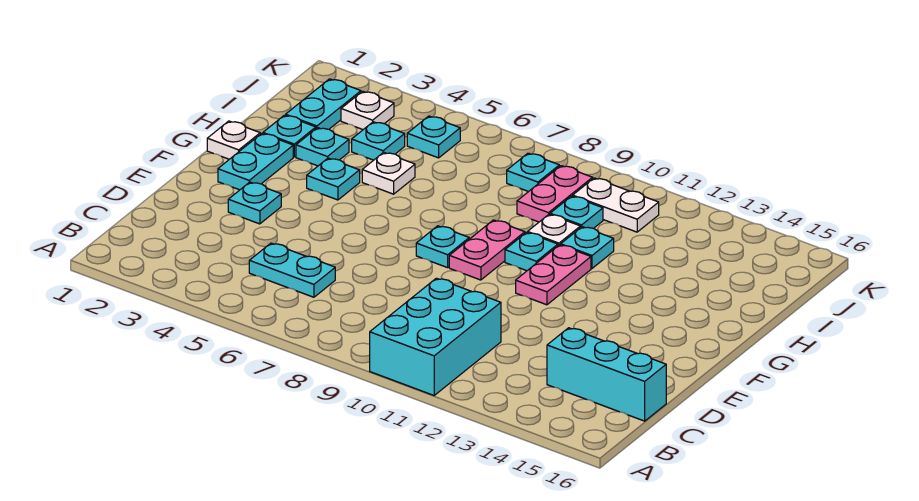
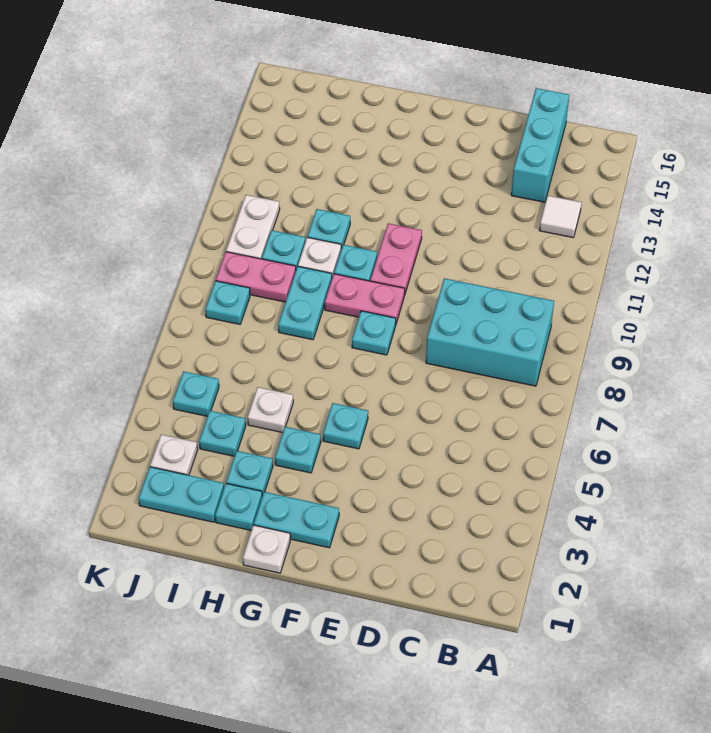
cyan brick A10:C11 level 1 -> cyan brick B8:D9 level 1
none -> white tile B13 level 1
cyan plate C5:C6 level 1 -> cyan plate H8:H9 level 1
cyan plate E3 level 1 -> cyan plate F5 level 1
pink plate F11:G11 level 1 -> pink plate F10:F11 level 1

